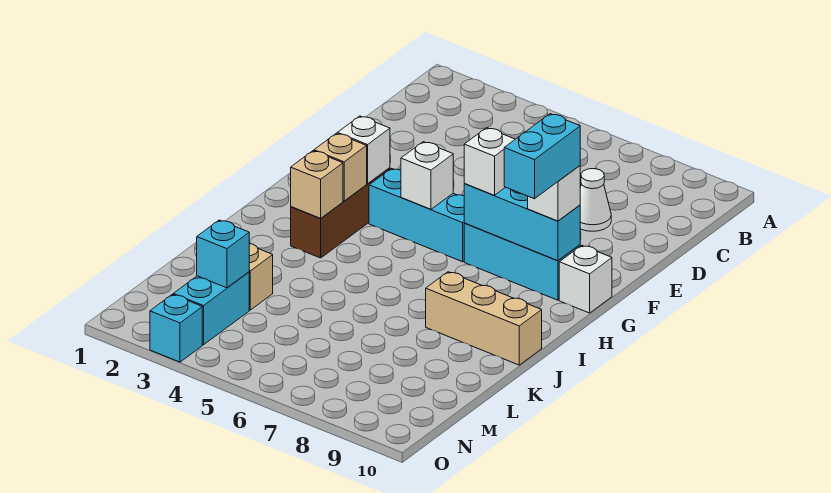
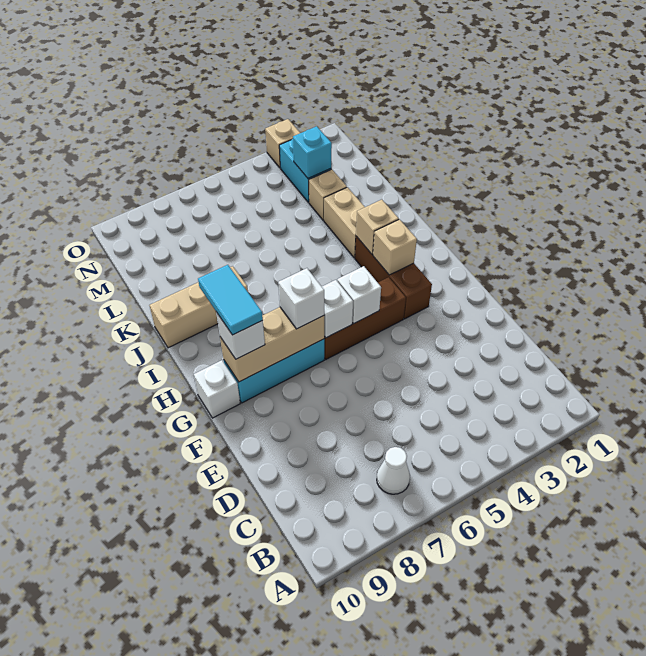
white cone D8 level 1 -> white cone B7 level 1
white brick G3 level 2 -> white brick G6 level 2
cyan brick G4:G6 level 1 -> brown brick G4:G6 level 1
cyan brick G7:G9 level 2 -> tan brick G7:G9 level 2
cyan brick G9:H9 level 4 -> cyan tile G9:H9 level 4
none -> tan brick J3:K3 level 1
cyan brick O3 level 1 -> tan brick O3 level 1

